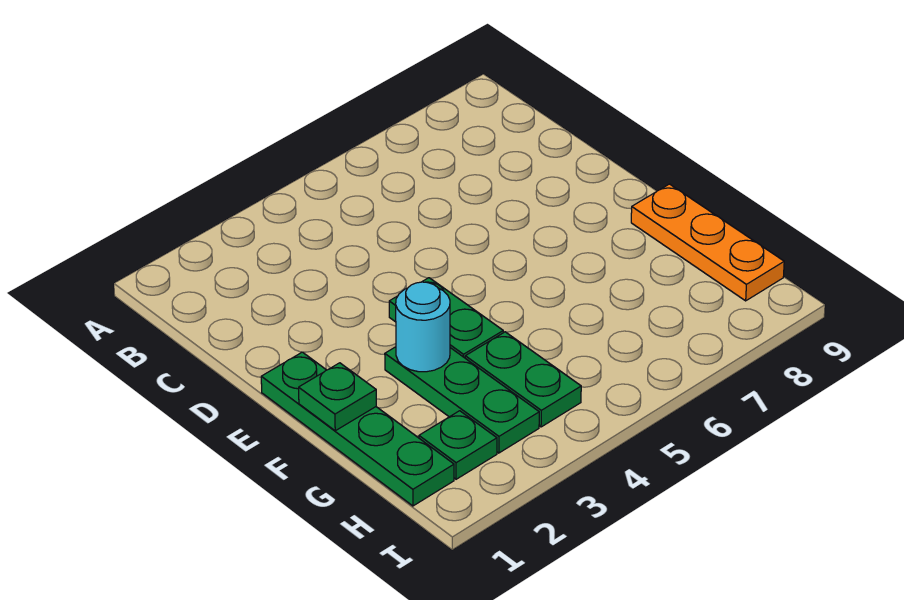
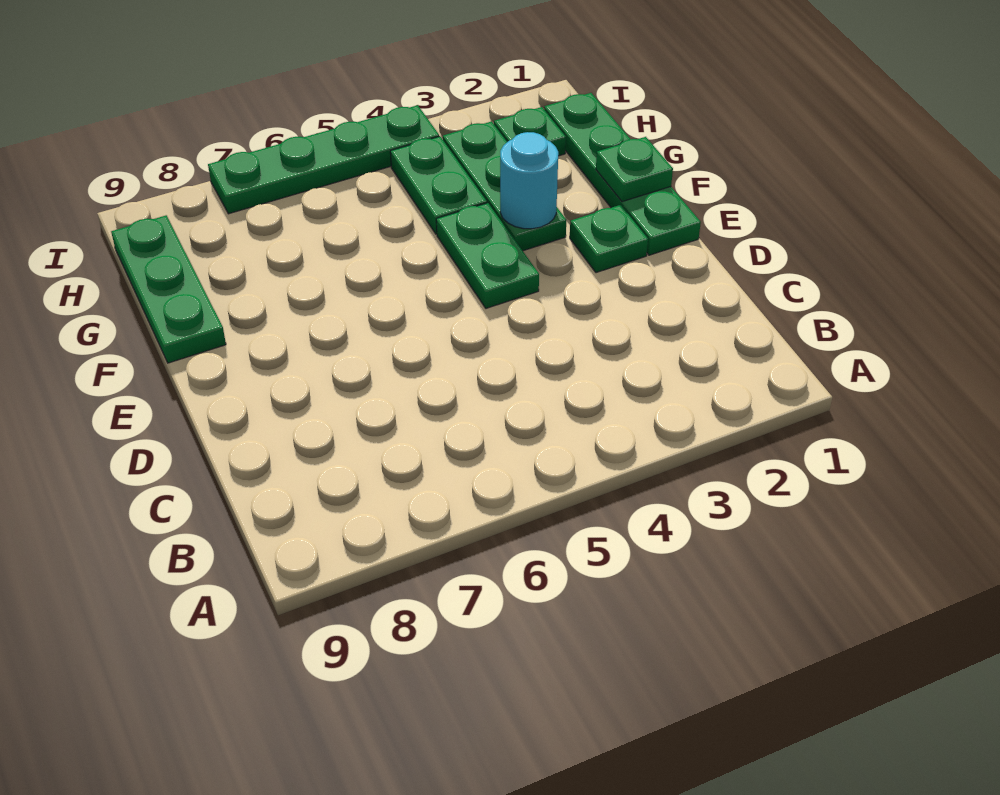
none -> green plate E2 level 1
orange plate F9:H9 level 1 -> green plate F9:H9 level 1
none -> green plate I4:I7 level 1

